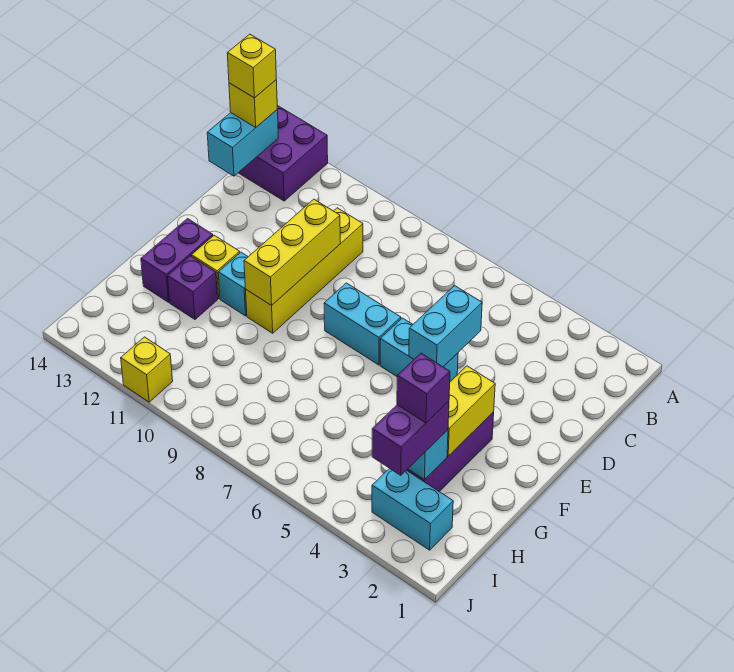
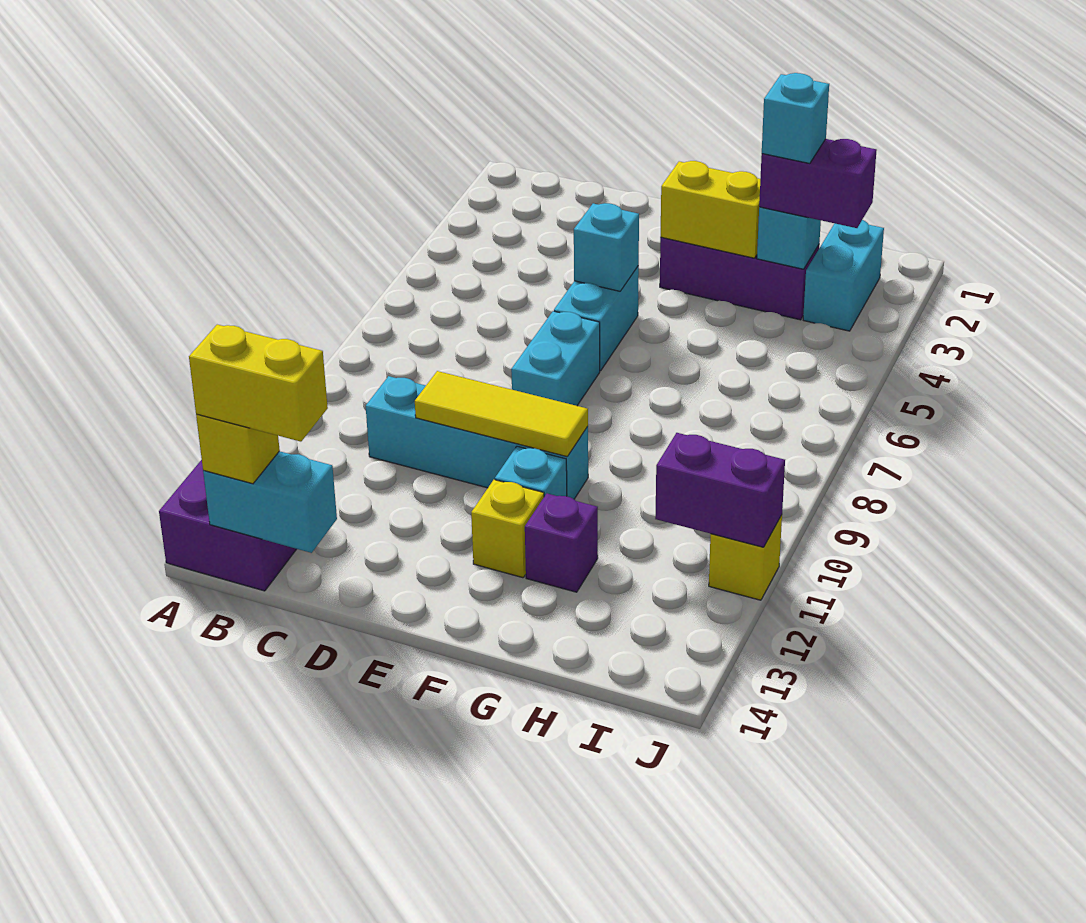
yellow brick B14 level 4 -> yellow brick B14:C14 level 4
yellow brick C10:F10 level 1 -> cyan brick C10:F10 level 1
cyan brick D5:E5 level 2 -> cyan brick E5 level 2
yellow brick D10:F10 level 2 -> yellow tile D10:F10 level 2
purple brick F13:G13 level 1 -> purple brick I11:J11 level 2
purple brick H3 level 4 -> cyan brick H3 level 4

